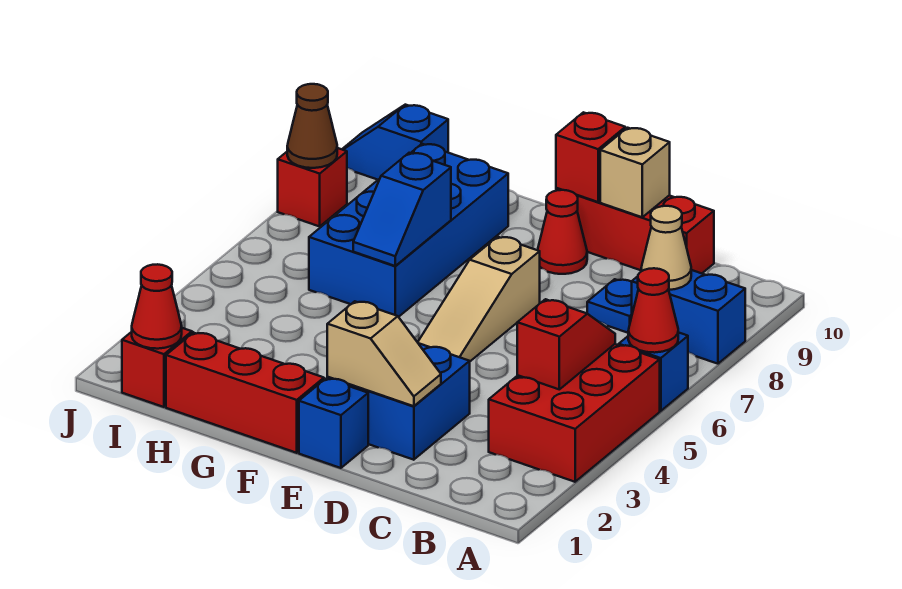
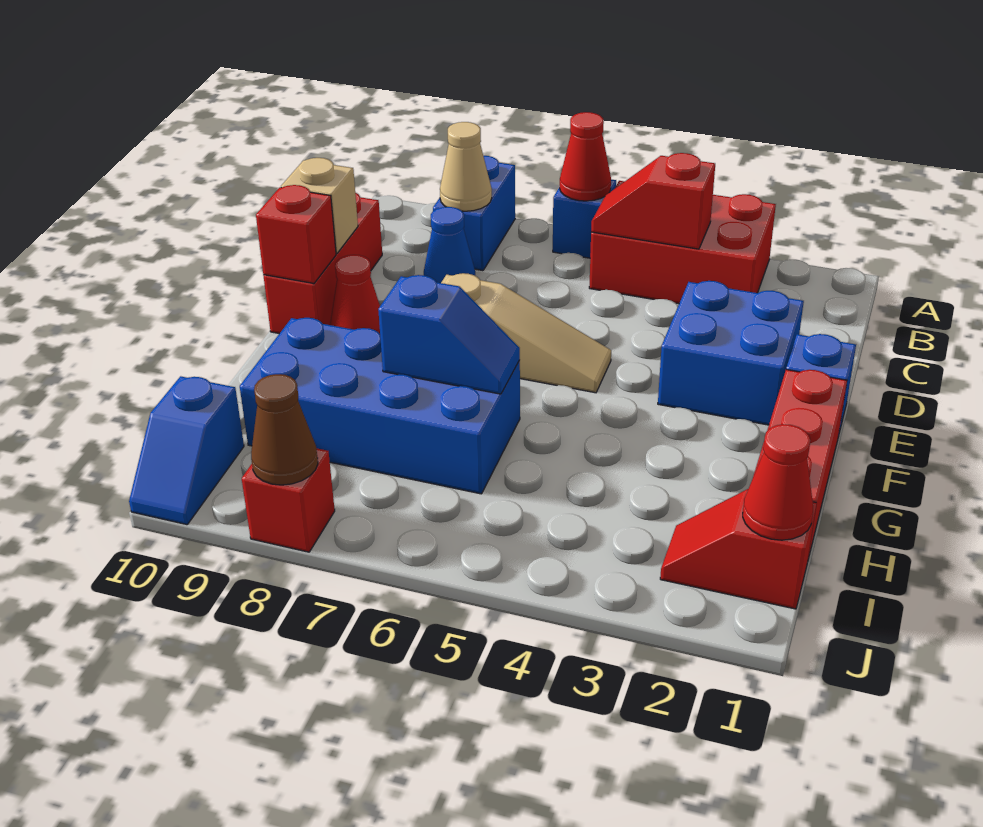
blue plate C8 level 1 -> blue cone C8 level 1
tan slope D2:E2 level 2 top E -> none

